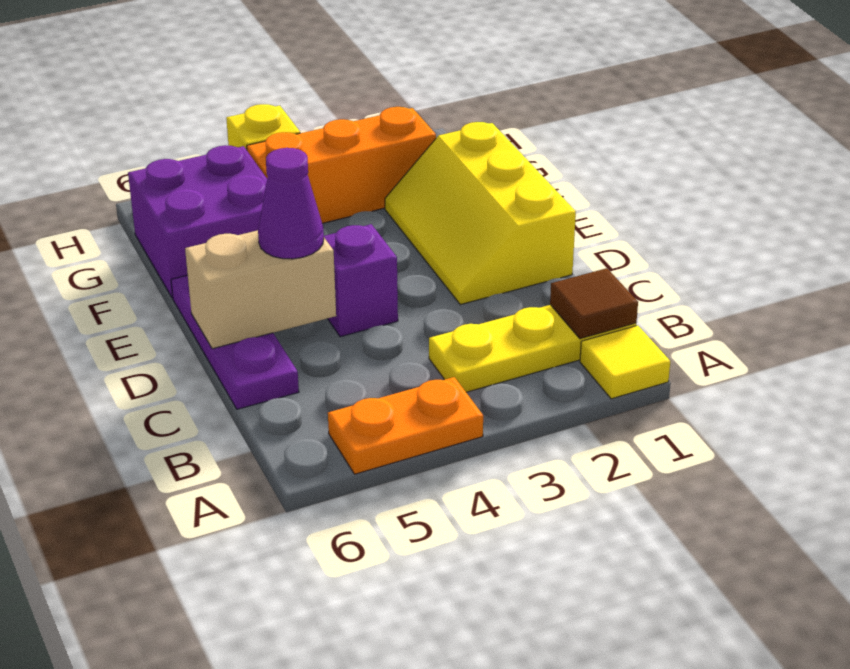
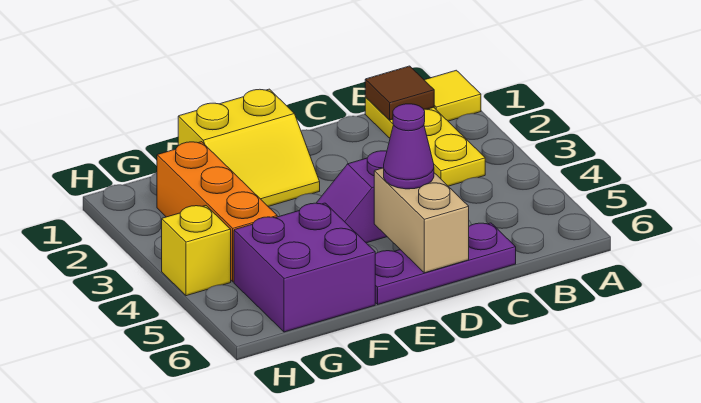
orange plate A4:A5 level 1 -> none
yellow slope D1:F2 level 1 top 1 -> yellow slope E1:F2 level 1 top 1

